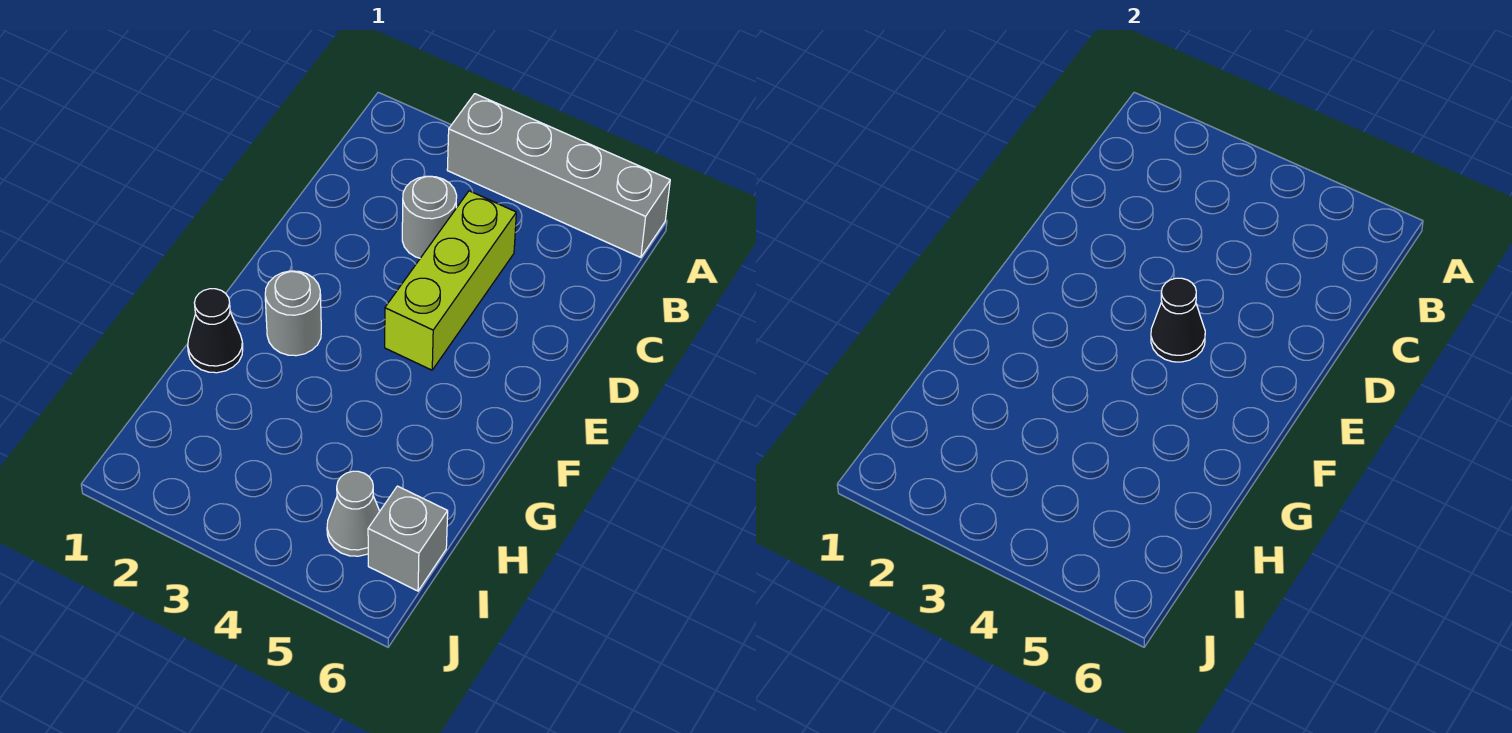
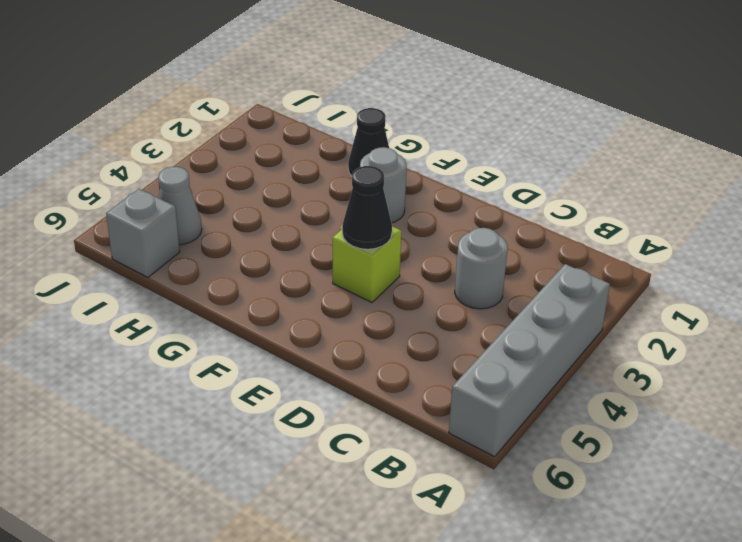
lime brick C4:E4 level 1 -> lime brick E4 level 1

